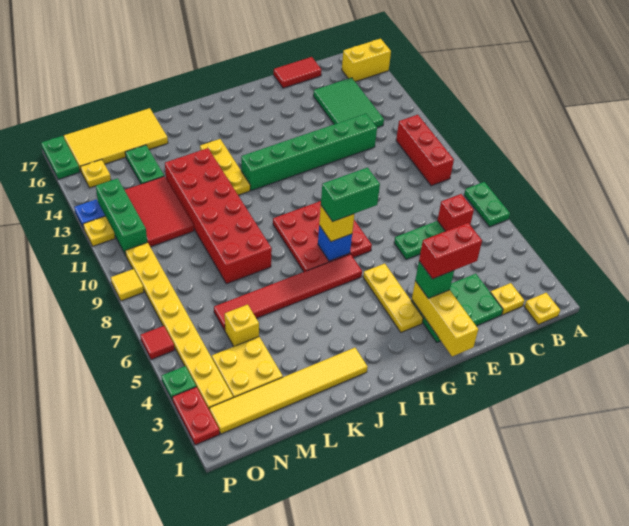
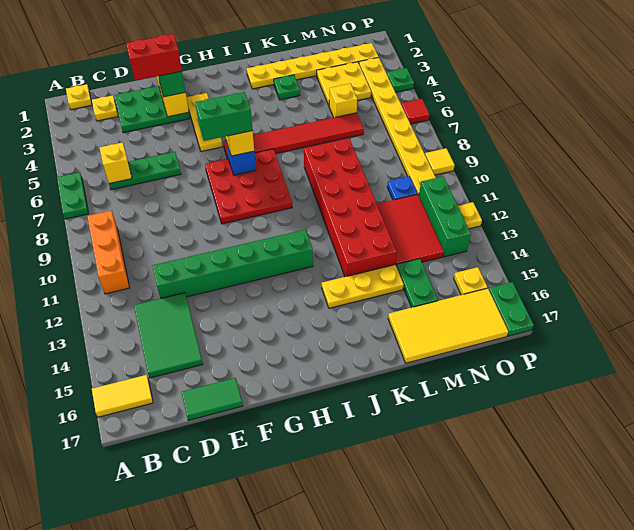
yellow brick A16:B16 level 1 -> yellow tile A16:B16 level 1
red brick B9:B11 level 1 -> orange brick B9:B11 level 1
red brick C6 level 2 -> yellow brick C6 level 2
red tile D17:E17 level 1 -> green tile D17:E17 level 1
yellow tile J2:O2 level 1 -> yellow plate J2:O2 level 1
yellow plate J12:J14 level 1 -> yellow plate J14:L14 level 1
none -> green plate K3 level 1
red plate P2:P3 level 1 -> none
blue plate P13 level 1 -> blue plate N10 level 1

